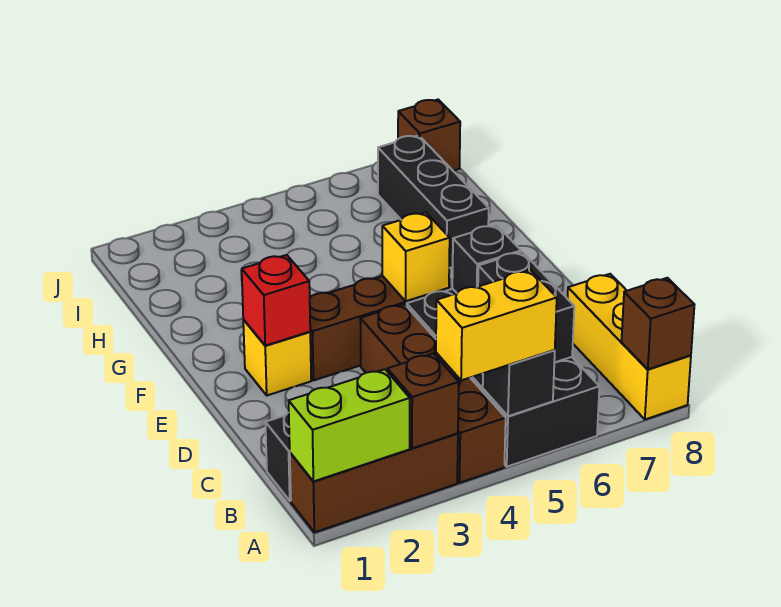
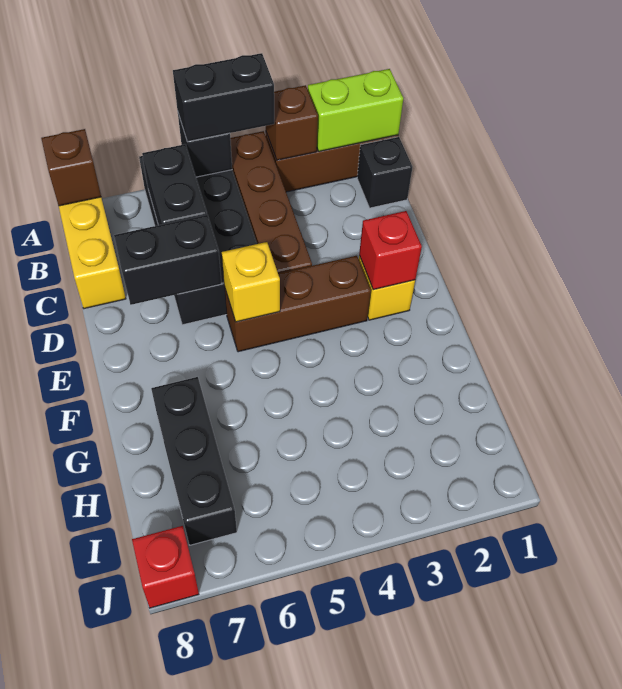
yellow brick A4:A5 level 3 -> black brick A4:A5 level 3
black brick D6 level 2 -> black brick D6:D7 level 2
brown brick J8 level 1 -> red brick J8 level 1

